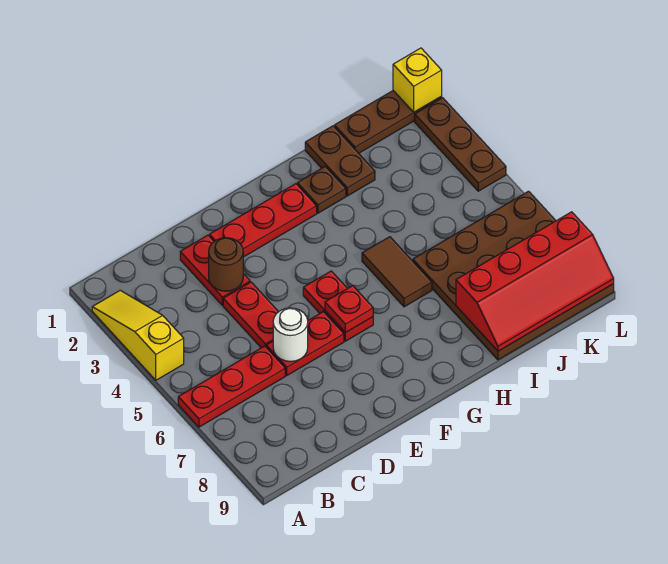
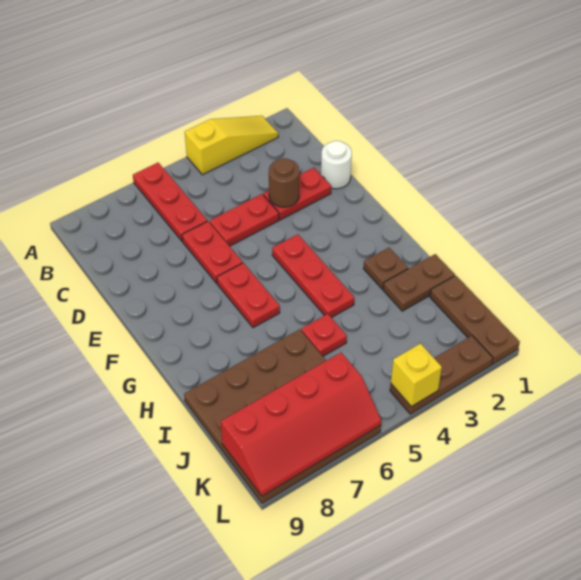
white round brick D6 level 2 -> white round brick D1 level 1
red plate E2:G2 level 1 -> red plate F4:H4 level 1
red plate F5:F6 level 1 -> red plate F6:G6 level 1
red plate F6 level 2 -> red plate I5 level 1
brown tile H5:H6 level 1 -> none
red slope I8:L9 level 2 top 8 -> red slope K6:L9 level 2 top K
yellow brick L1 level 2 -> yellow brick L4 level 2

